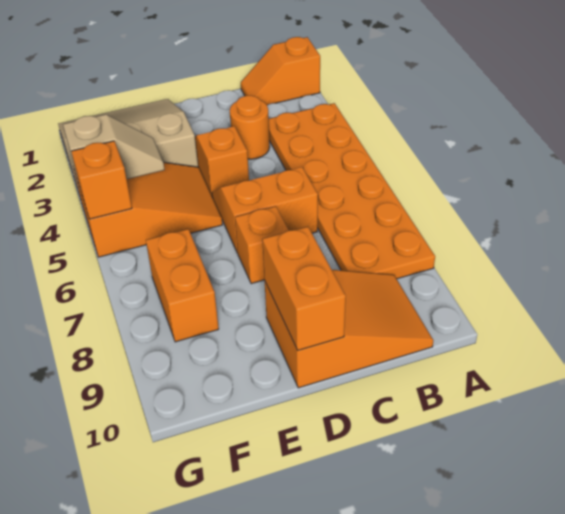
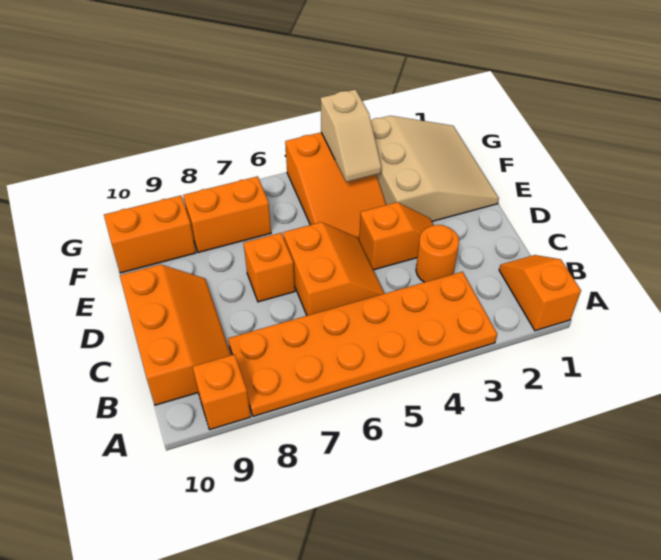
orange slope B9:D10 level 1 top D -> orange slope B9:D10 level 1 top 10
orange brick D9:D10 level 2 -> orange brick F9:F10 level 1
orange brick G5 level 2 -> orange brick A9 level 1

